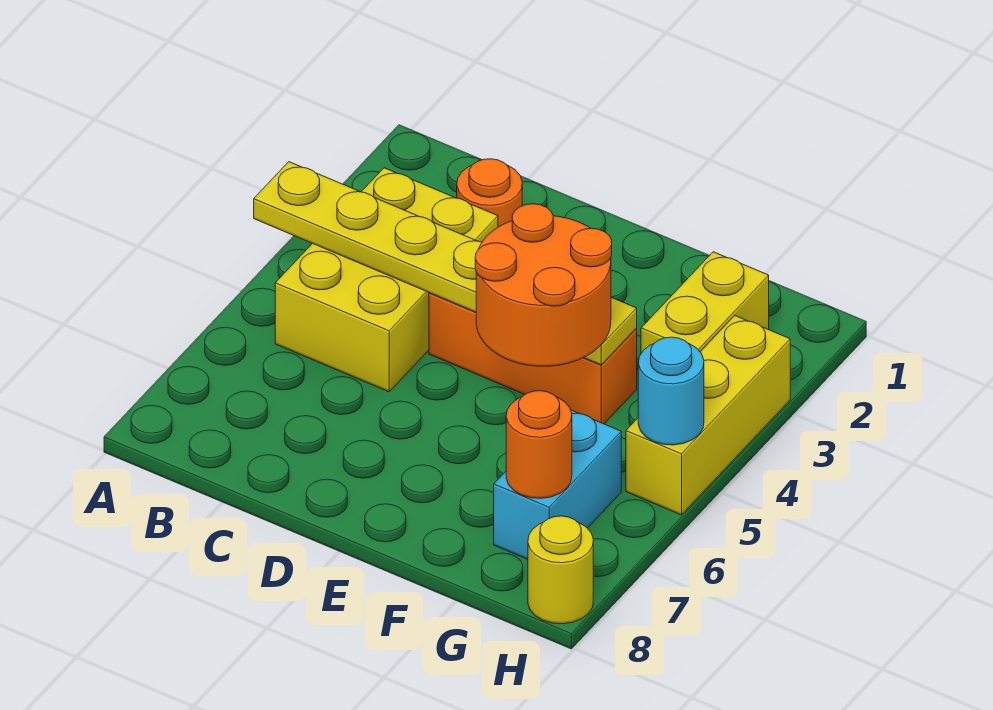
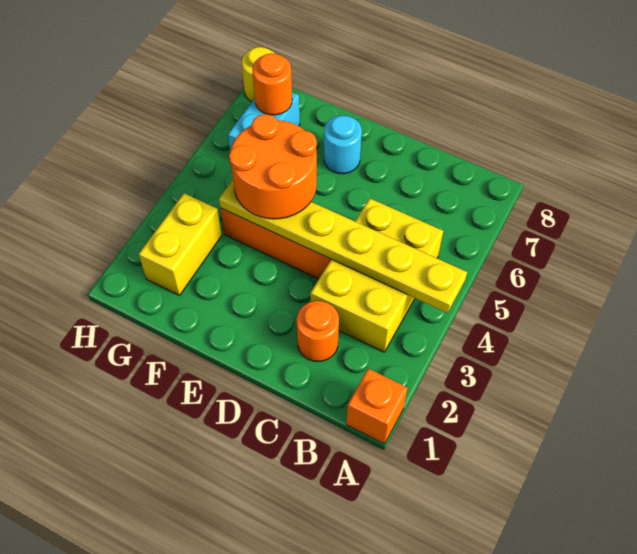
none -> orange brick A1 level 1
yellow brick H3:H5 level 1 -> none
cyan round brick H5 level 2 -> cyan round brick E7 level 1

